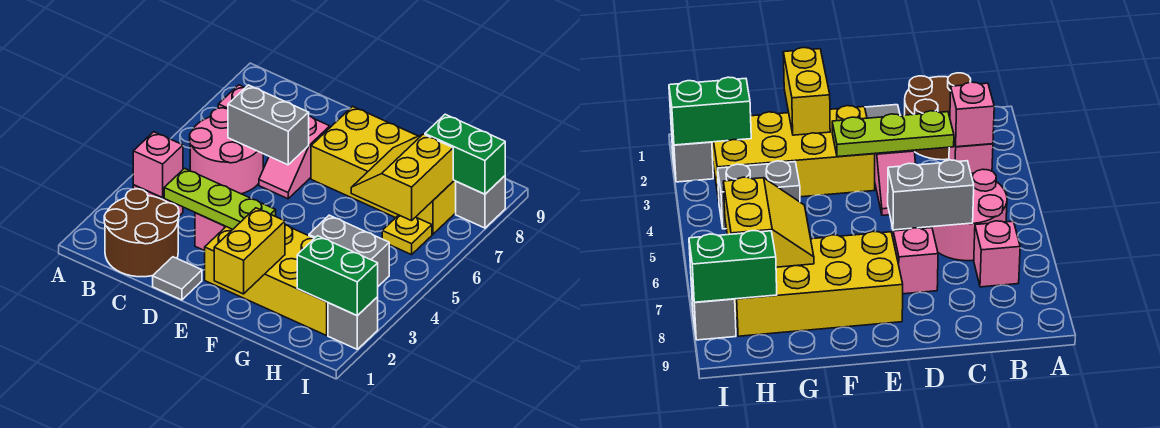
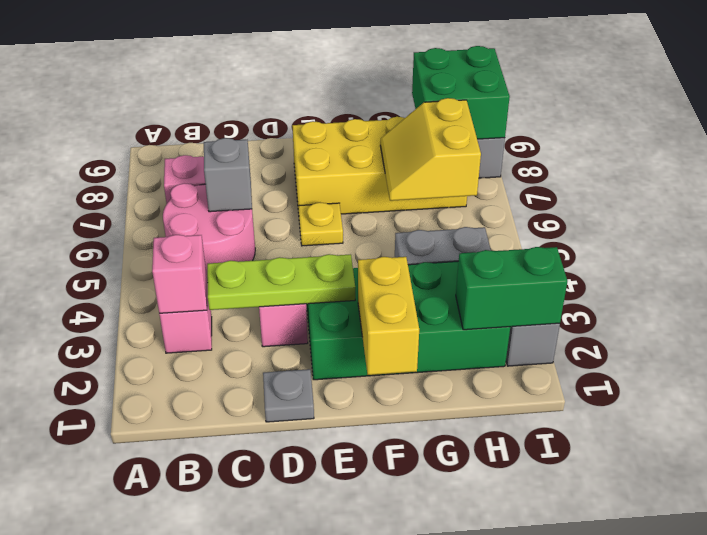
brown round brick B1:C2 level 1 -> none
grey brick C6:D6 level 2 -> grey brick C6 level 2
grey tile D1 level 1 -> grey plate D1 level 1
pink slope D6:D7 level 1 top 7 -> none
yellow brick E2:H3 level 1 -> green brick E2:H3 level 1
yellow plate H6 level 1 -> yellow plate E6 level 1
green brick H8:I8 level 2 -> green brick H8:I9 level 2

